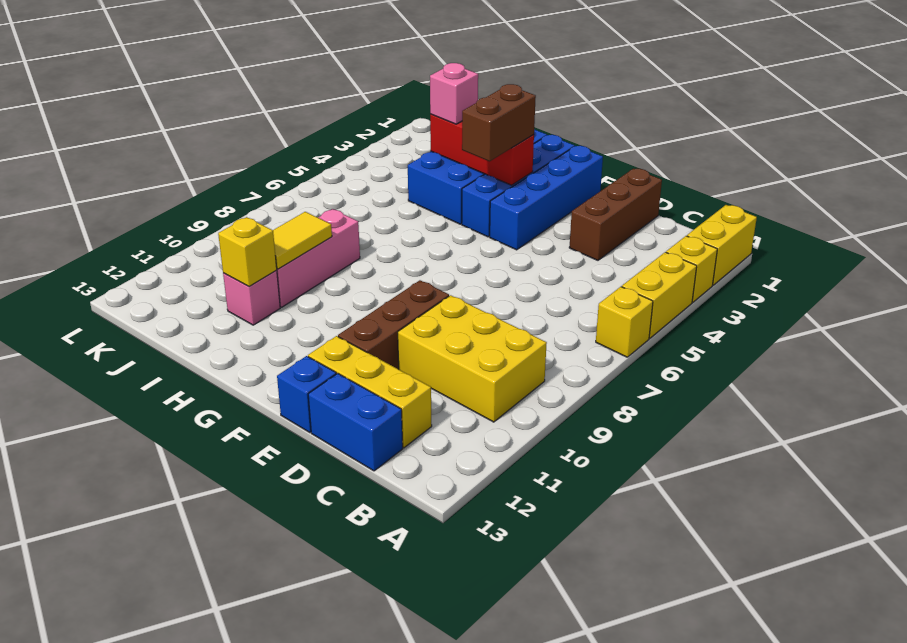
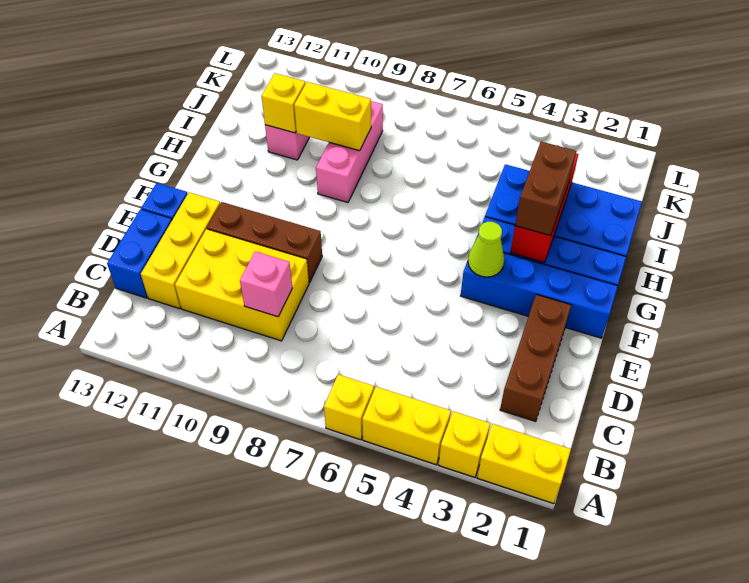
yellow brick B9:D10 level 1 -> yellow brick C9:D11 level 1
brown brick D1:D3 level 1 -> brown brick C2:E2 level 1
none -> lime cone F4 level 2
brown brick G3:G4 level 3 -> brown brick G3:H3 level 3
pink brick I3 level 3 -> pink brick C9 level 2
pink brick I8:I10 level 1 -> pink brick H9:J9 level 1
yellow tile I9:I10 level 2 -> yellow brick I9:I10 level 2

